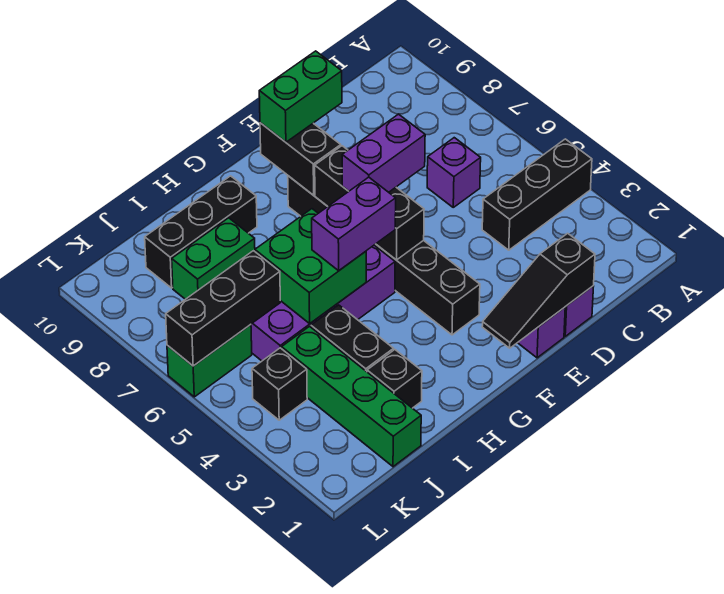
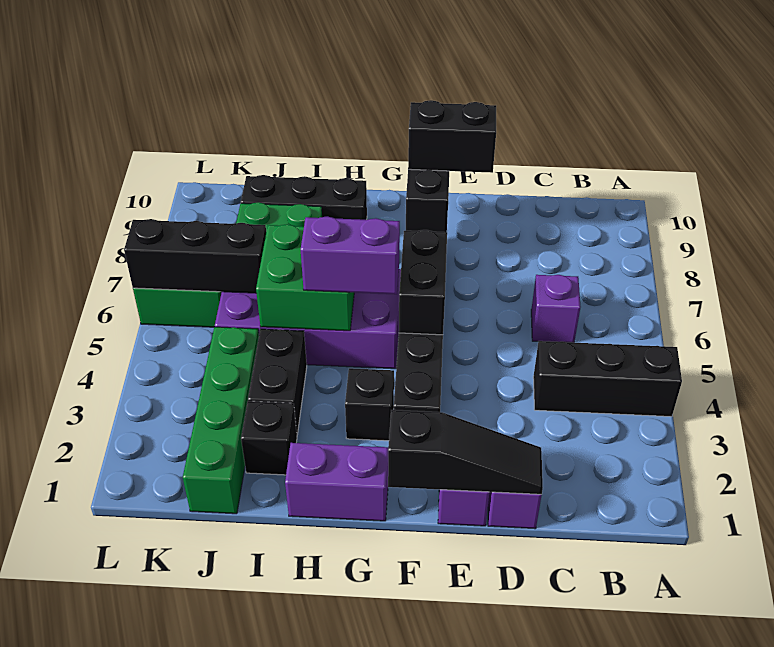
black slope D1:F1 level 2 top D -> black slope D1:F1 level 2 top F
purple brick E6:F6 level 3 -> purple brick G1:H1 level 1
green brick E9:F9 level 3 -> black brick E9:F9 level 3
black brick F5:F7 level 2 -> black brick F5:F6 level 2
black brick K4 level 1 -> black brick G3 level 1

